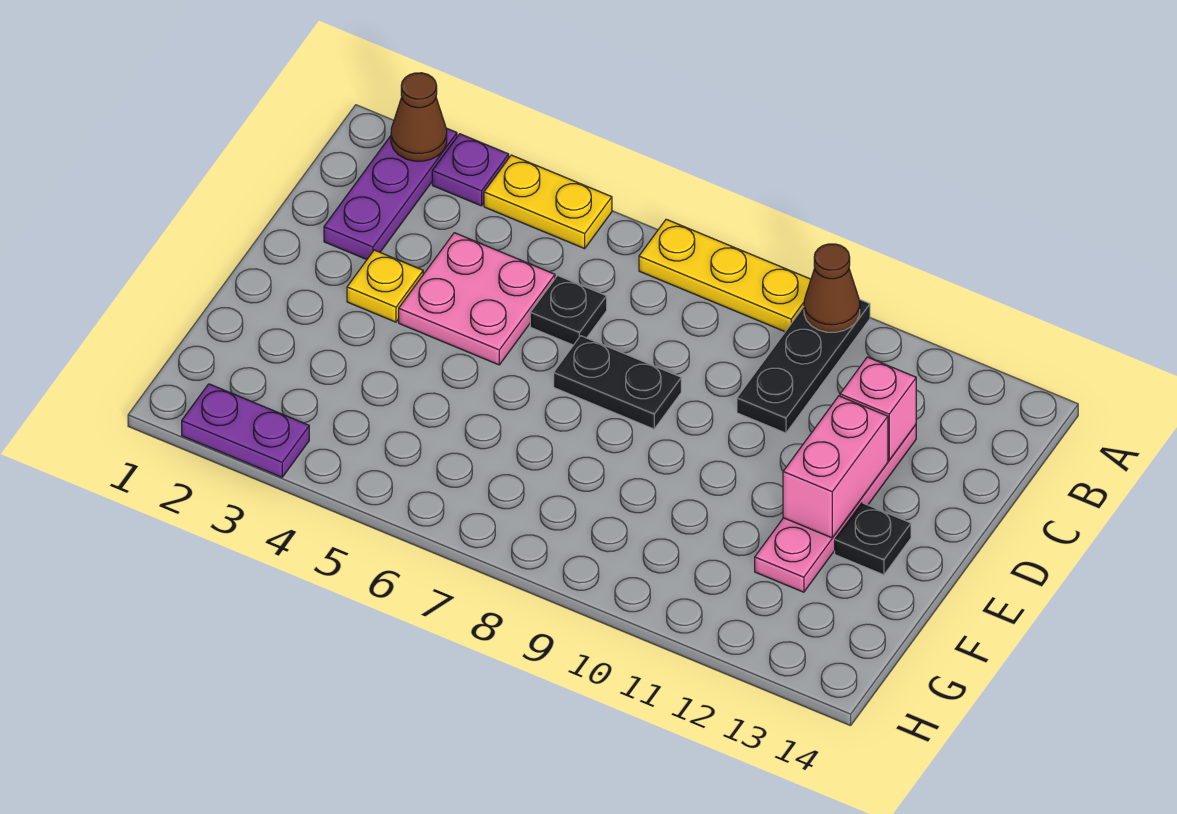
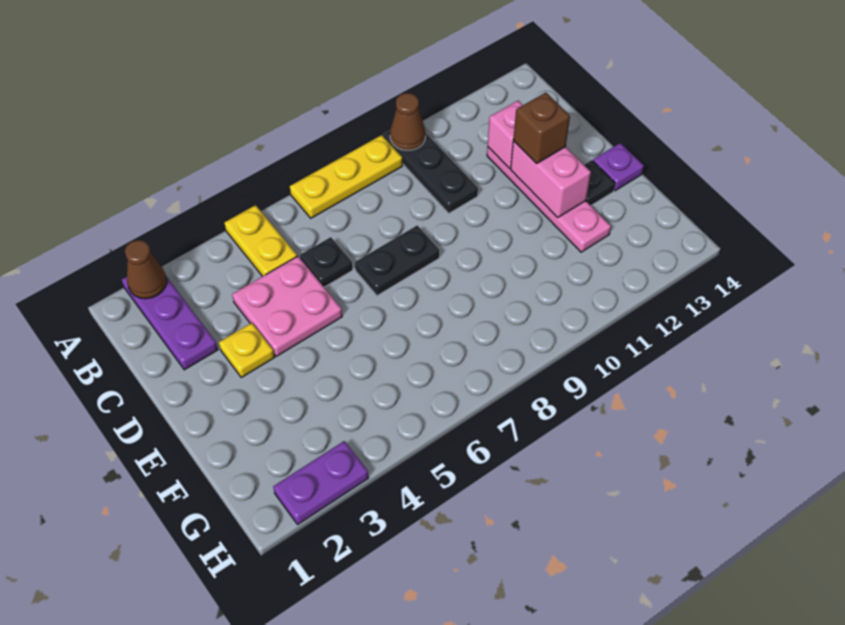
purple plate A3 level 1 -> purple plate E14 level 1
yellow plate A4:A5 level 1 -> yellow plate A5:B5 level 1
none -> brown brick D12 level 3

